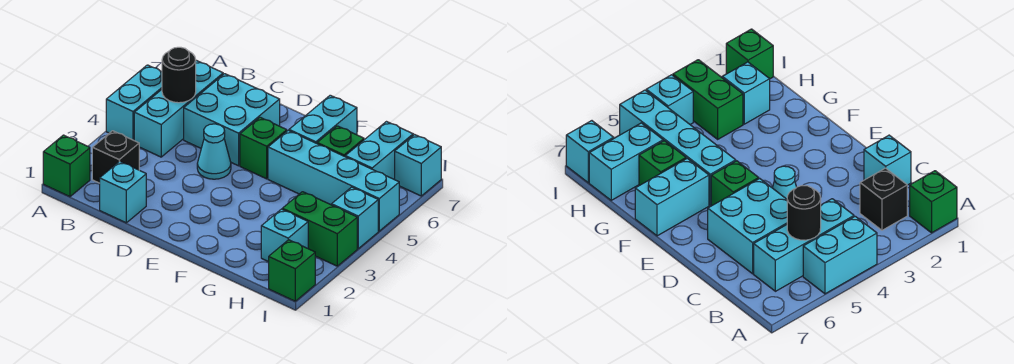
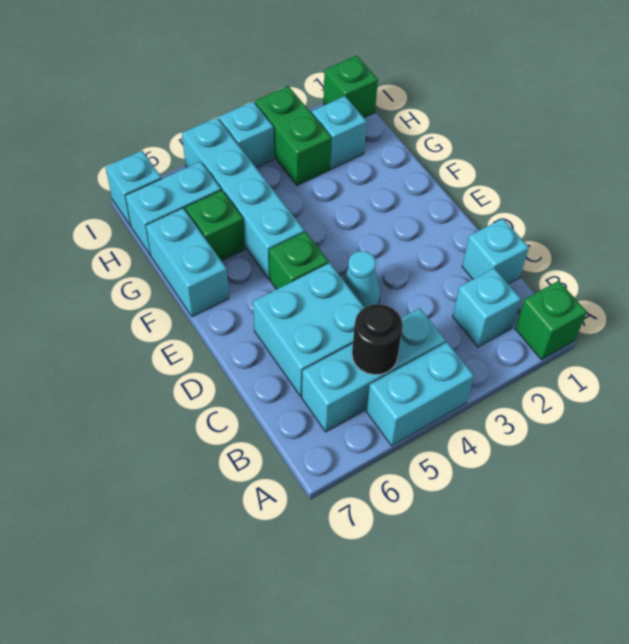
black brick B2 level 1 -> cyan brick B2 level 1
cyan brick F6:F7 level 1 -> cyan brick F7:G7 level 1

